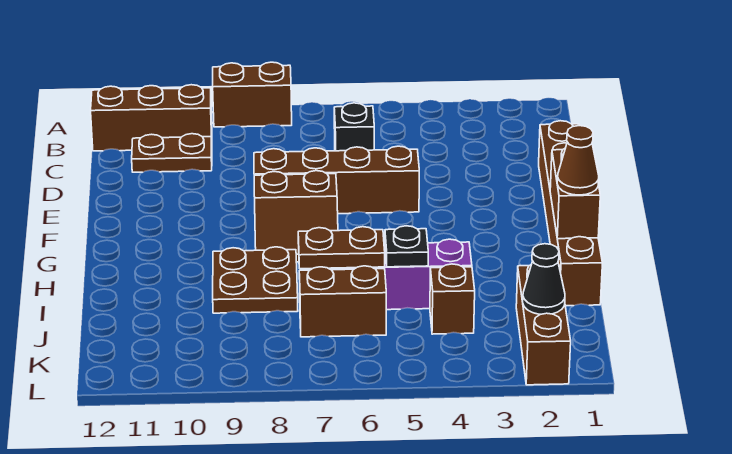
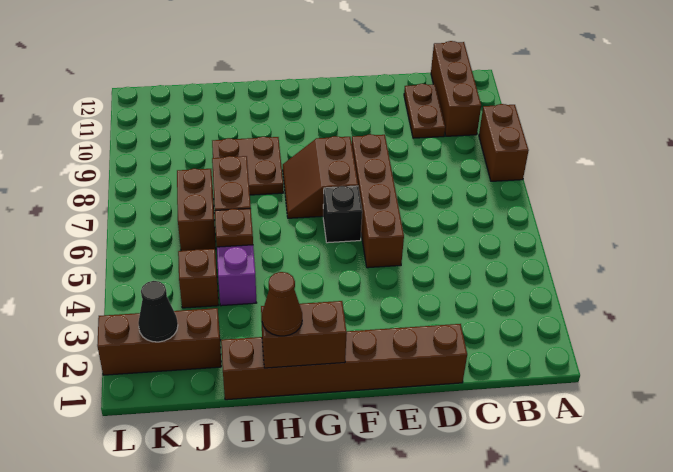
black brick C6 level 1 -> black brick F6 level 1
black plate I5 level 2 -> brown plate I5 level 2

